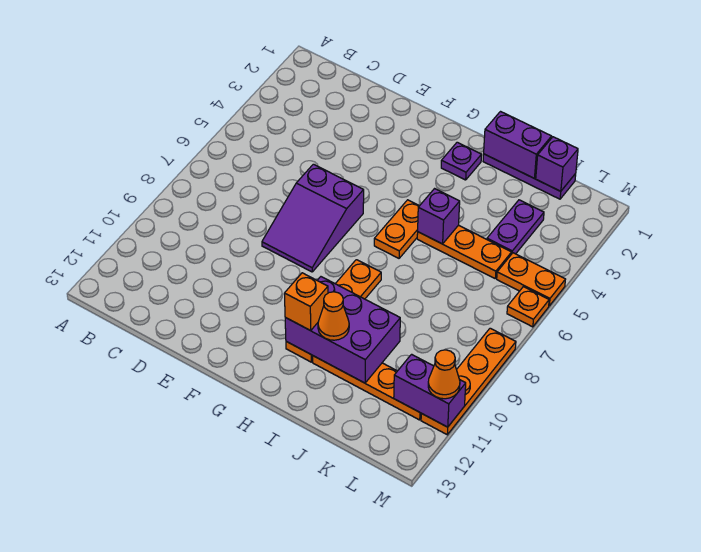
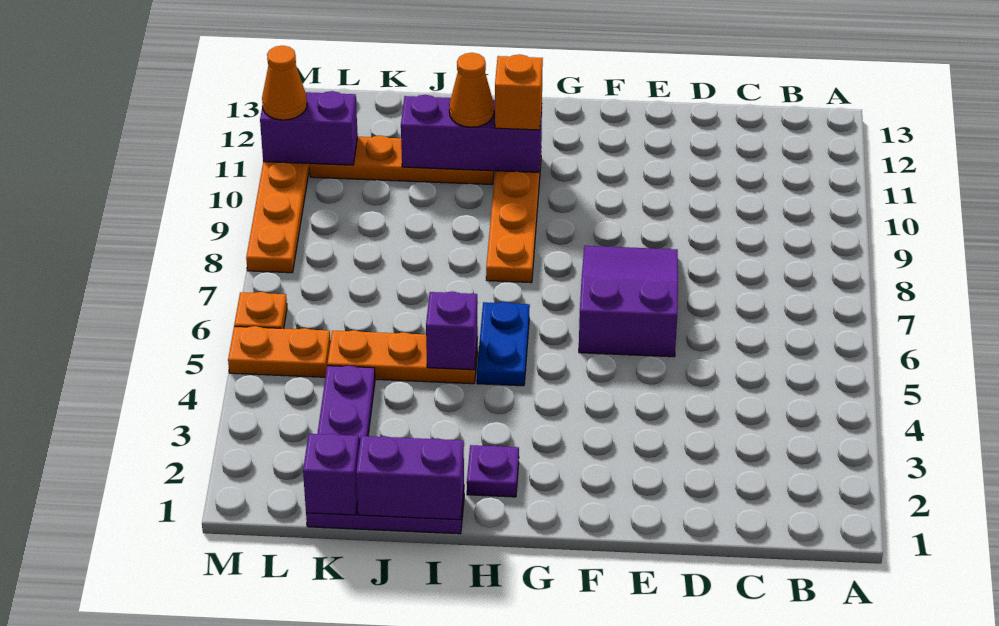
orange plate H5:H6 level 1 -> blue plate H5:H6 level 1
purple brick H10:J11 level 2 -> purple brick H11:J11 level 2

